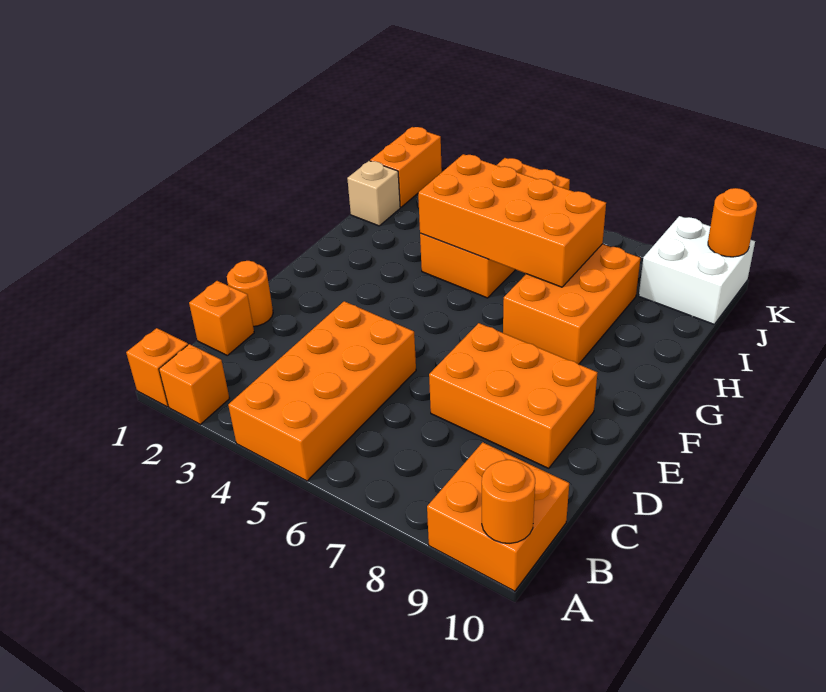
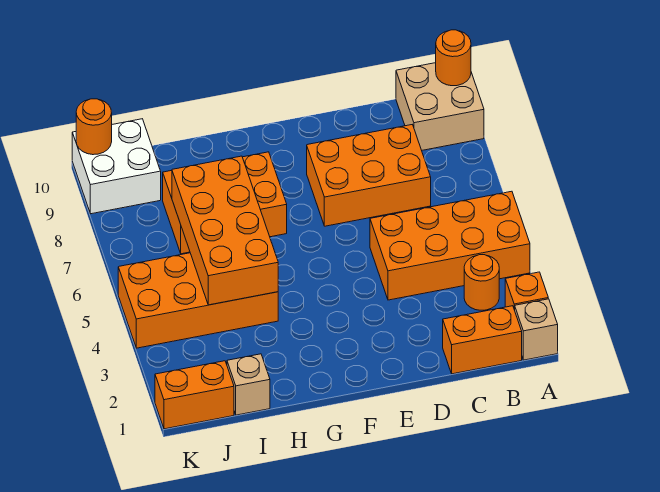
orange brick A1 level 1 -> tan brick A1 level 1
orange brick A9:B10 level 1 -> tan brick A9:B10 level 1
orange brick C1 level 1 -> orange brick B1:C1 level 1
orange round brick D1 level 1 -> orange round brick B3 level 1
orange brick D7:E9 level 1 -> orange brick C7:E8 level 1

